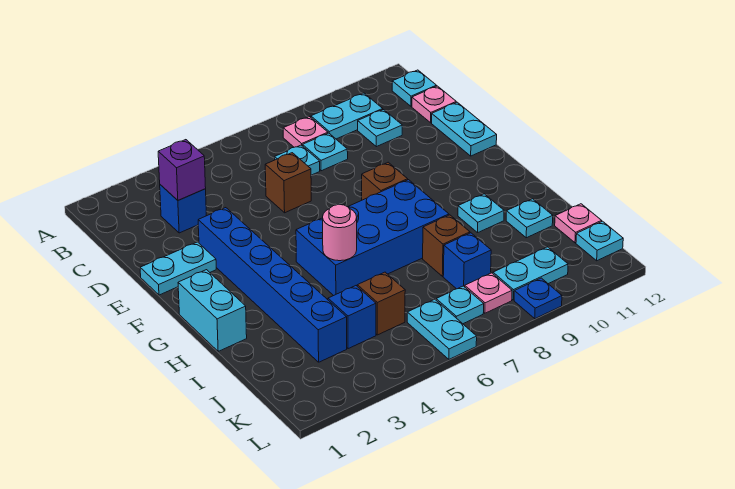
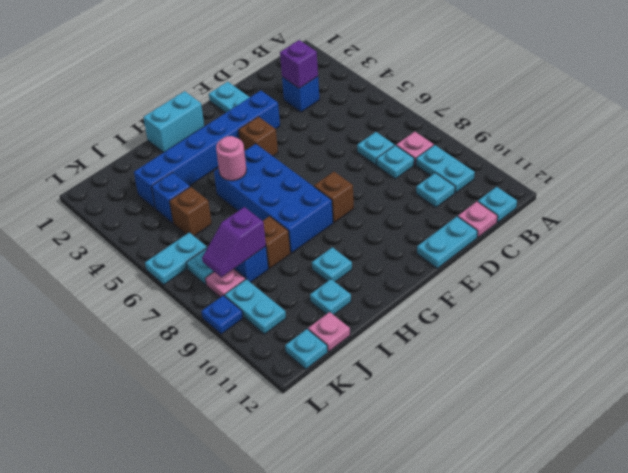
brown brick D6 level 1 -> brown brick F4 level 1
none -> purple slope J8:K8 level 2 top J

